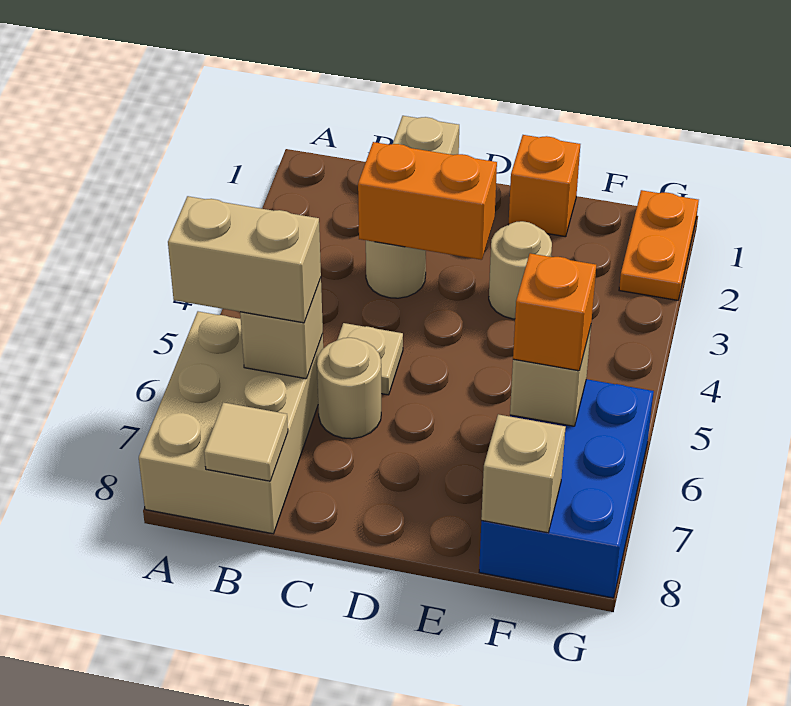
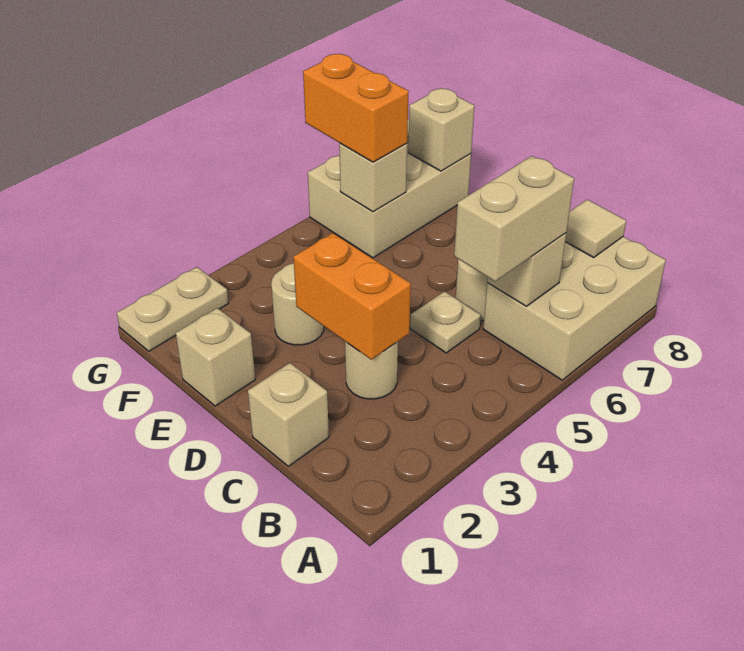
tan brick A6:B6 level 3 -> tan brick B5:B6 level 3
orange brick E1 level 1 -> tan brick E1 level 1
blue brick F6:G8 level 1 -> tan brick F6:G8 level 1
orange brick F6 level 3 -> orange brick F6:G6 level 3
orange plate G1:G2 level 1 -> tan plate G1:G2 level 1

